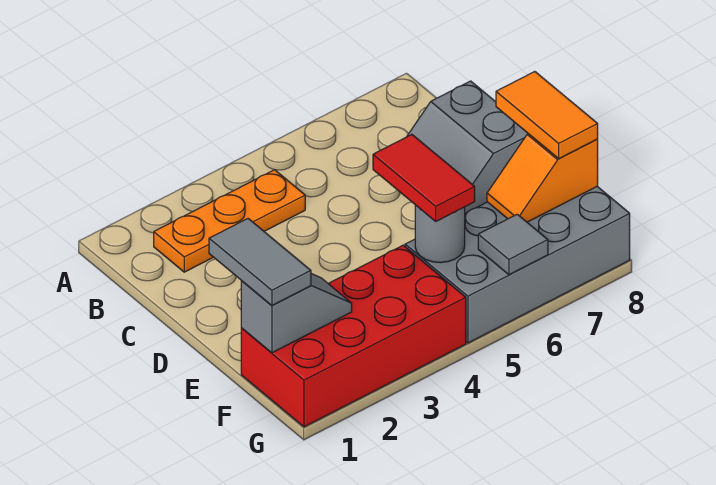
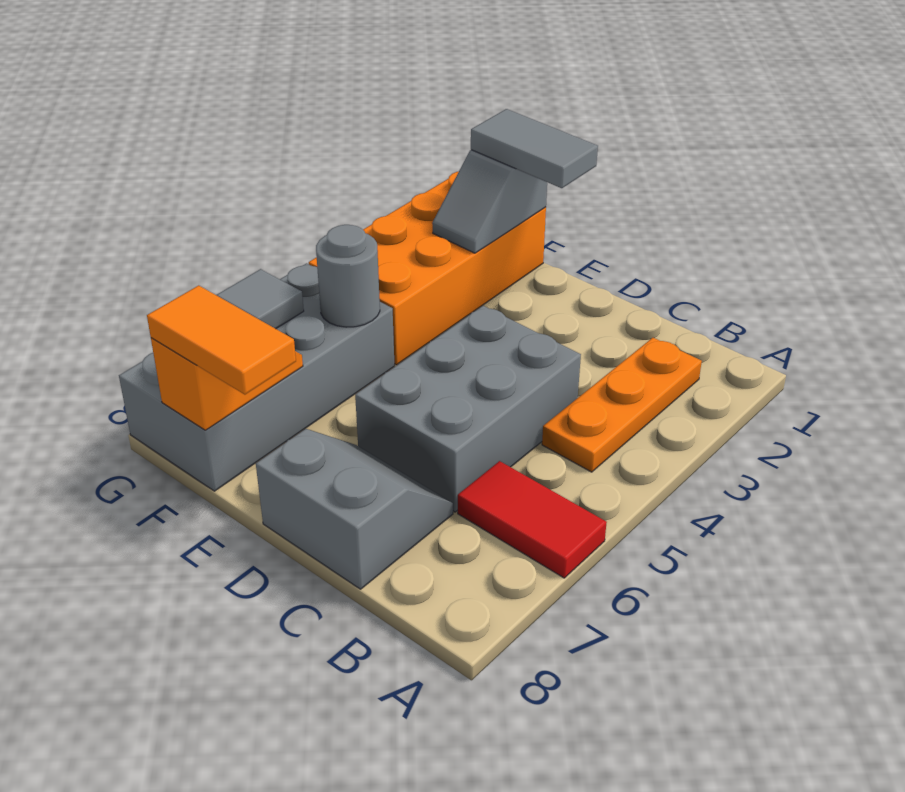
none -> grey brick C4:D6 level 1
red tile E5:F5 level 3 -> red tile A6:B6 level 1
red brick F1:G4 level 1 -> orange brick F1:G4 level 1

